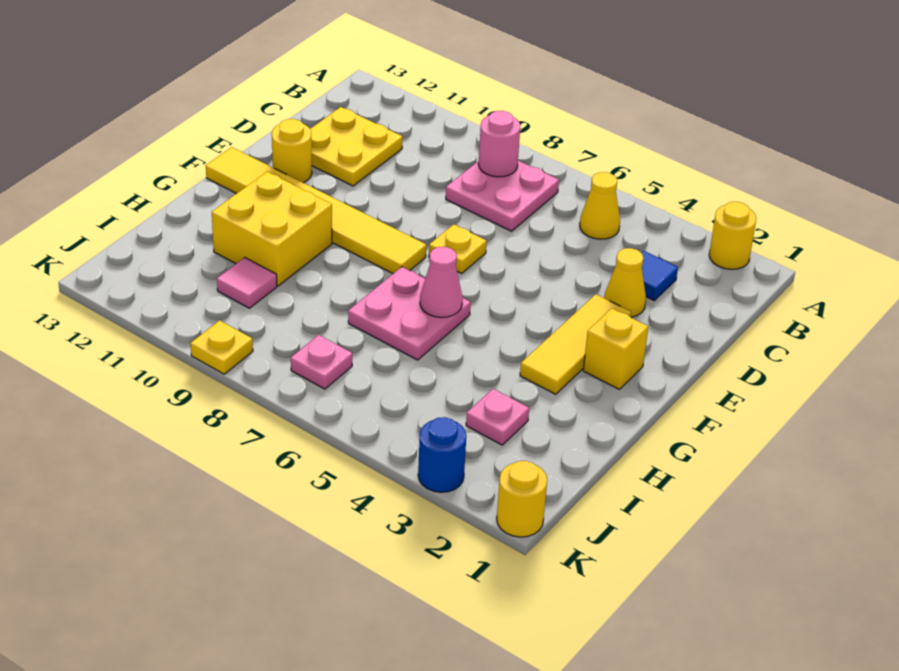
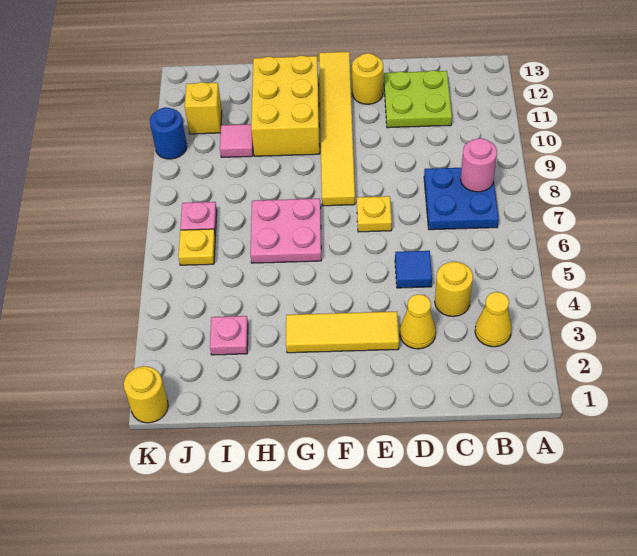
yellow round brick A2 level 1 -> yellow round brick C4 level 1
yellow cone B5 level 1 -> yellow cone B3 level 1
pink plate B7:C8 level 1 -> blue plate B7:C8 level 1
blue tile C3 level 1 -> blue tile D5 level 1
yellow plate C11:D12 level 1 -> lime plate C11:D12 level 1
yellow brick F2 level 1 -> yellow brick J11 level 1
pink cone G6 level 2 -> none
yellow brick G10:H11 level 1 -> yellow brick G10:H12 level 1
blue round brick K3 level 1 -> blue round brick K10 level 1
yellow plate K9 level 1 -> yellow plate J6 level 1

